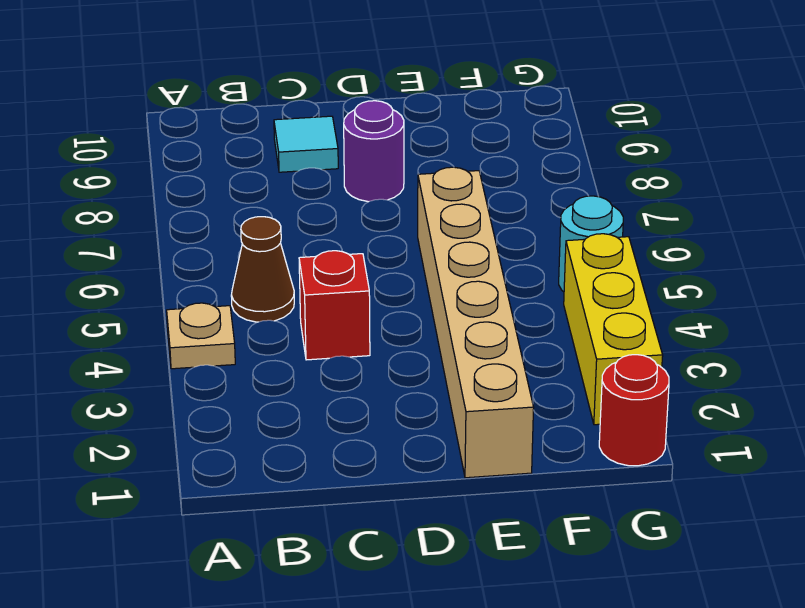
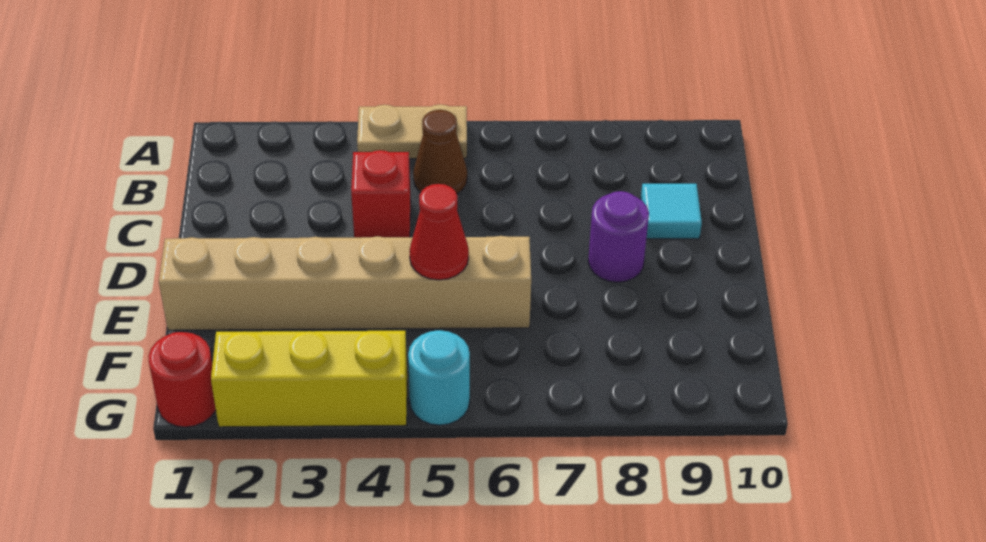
tan plate A4 level 1 -> tan plate A4:A5 level 1
none -> red cone E5 level 2

